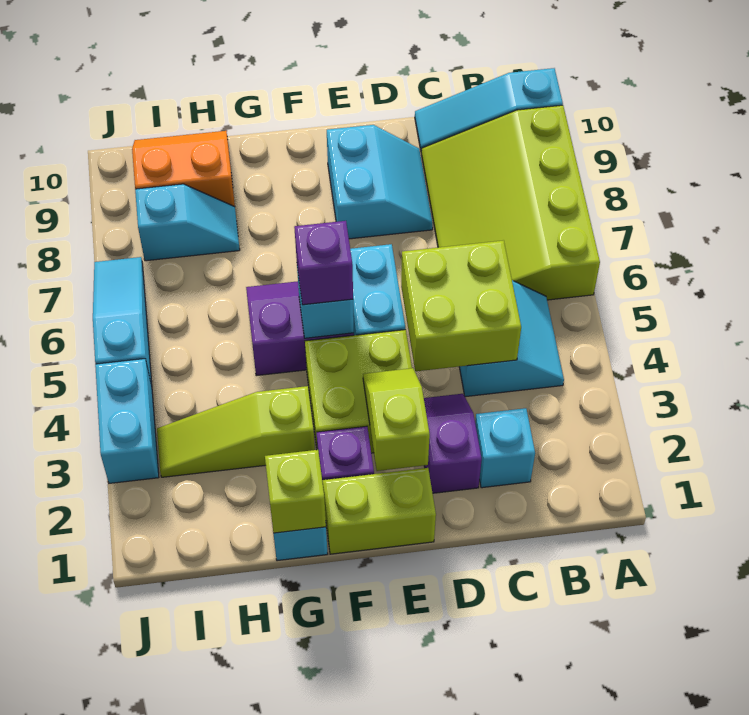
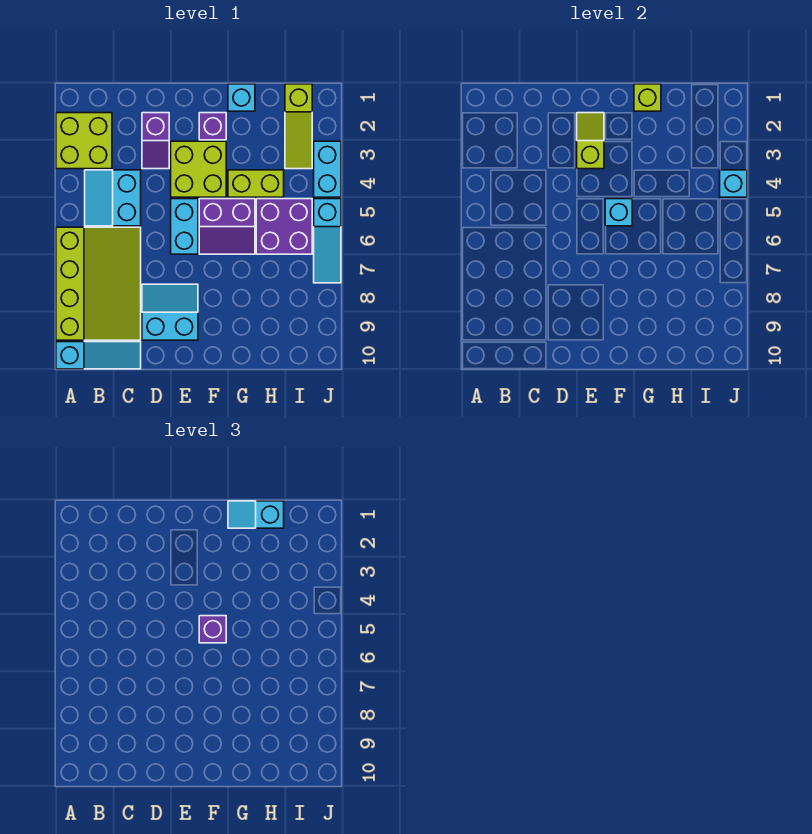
cyan brick C2 level 1 -> cyan brick J4 level 2
lime brick C4:D5 level 2 -> lime brick A2:B3 level 1
cyan slope D8:E9 level 1 top E -> cyan slope D8:E9 level 1 top 9
lime brick E1:F1 level 1 -> lime brick G4:H4 level 1
lime slope E2:E3 level 2 top 2 -> lime slope E2:E3 level 2 top 3
lime slope G3:I3 level 1 top G -> lime slope I1:I3 level 1 top 1
none -> purple brick H5:I6 level 1
cyan slope H8:I8 level 1 top I -> cyan slope G1:H1 level 3 top H
orange slope H9:I10 level 1 top 9 -> none

